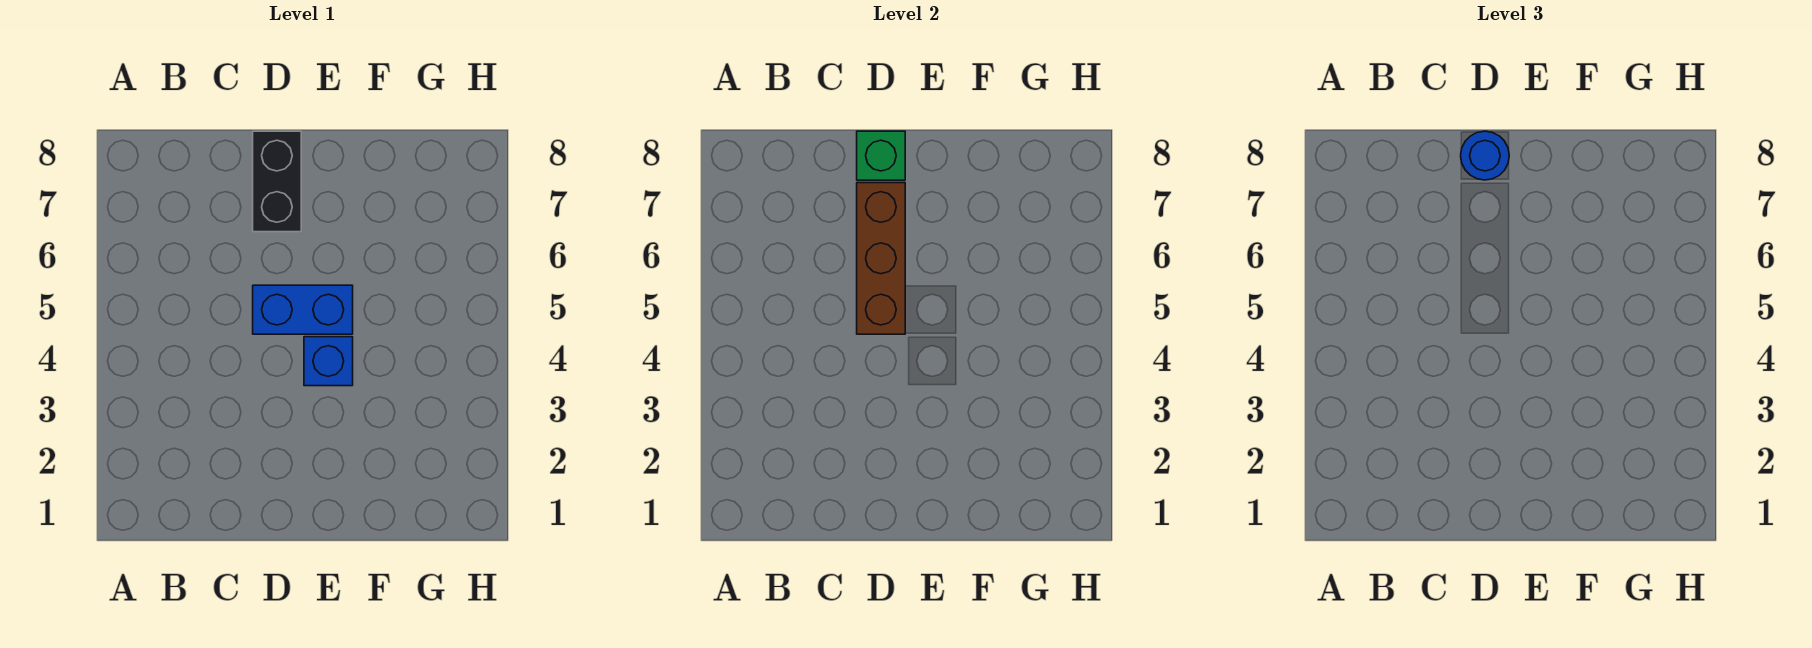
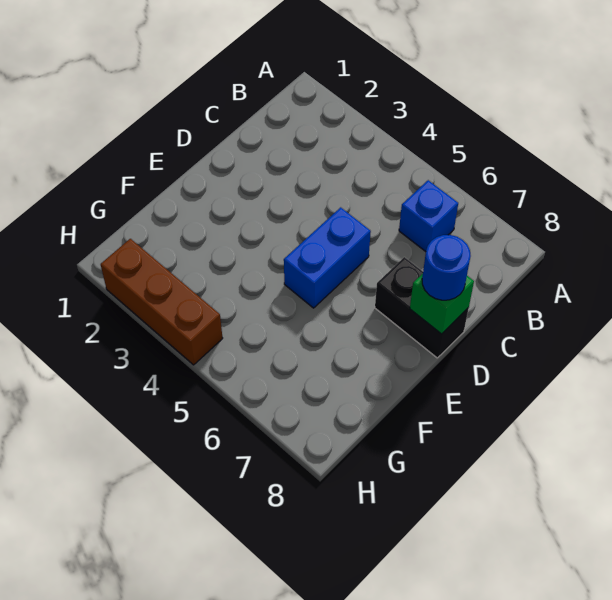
brown brick D5:D7 level 2 -> brown brick H2:H4 level 1
blue brick E4 level 1 -> blue brick B6 level 1

